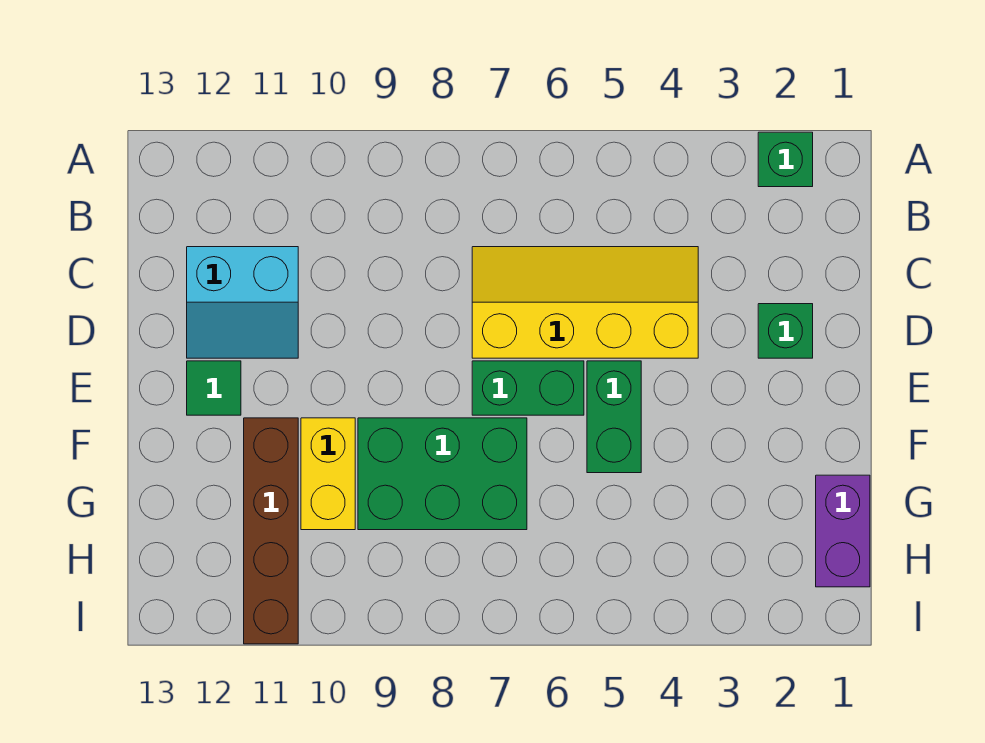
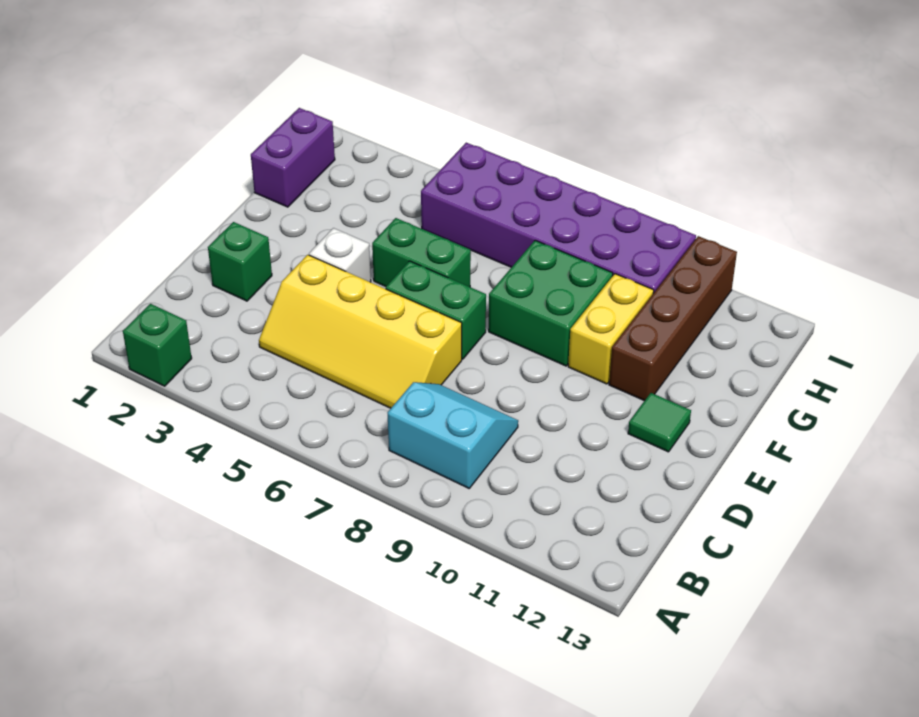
cyan slope C11:D12 level 1 top C -> cyan slope B8:C9 level 1 top B
none -> white brick E4 level 1
green brick E5:F5 level 1 -> green brick F5:F6 level 1
green brick F7:G9 level 1 -> green brick F8:G9 level 1
none -> purple brick H5:I10 level 1

